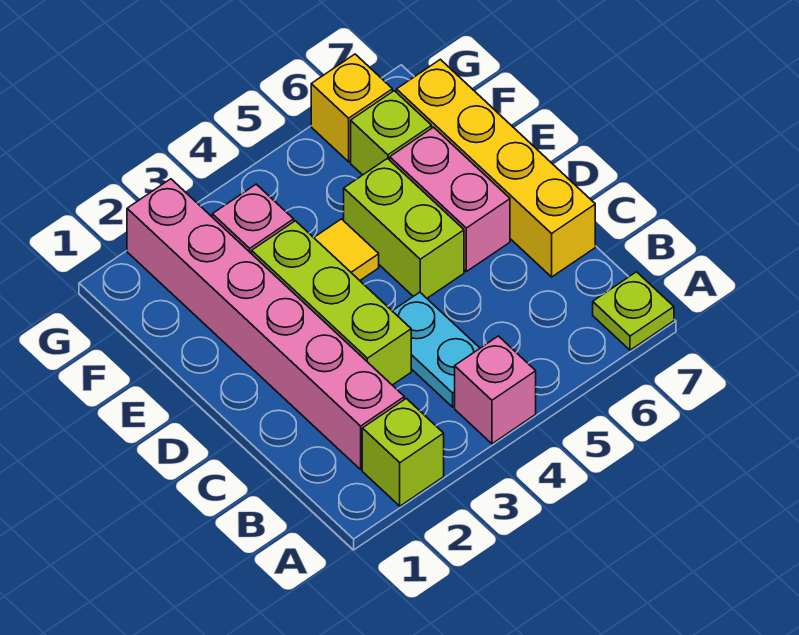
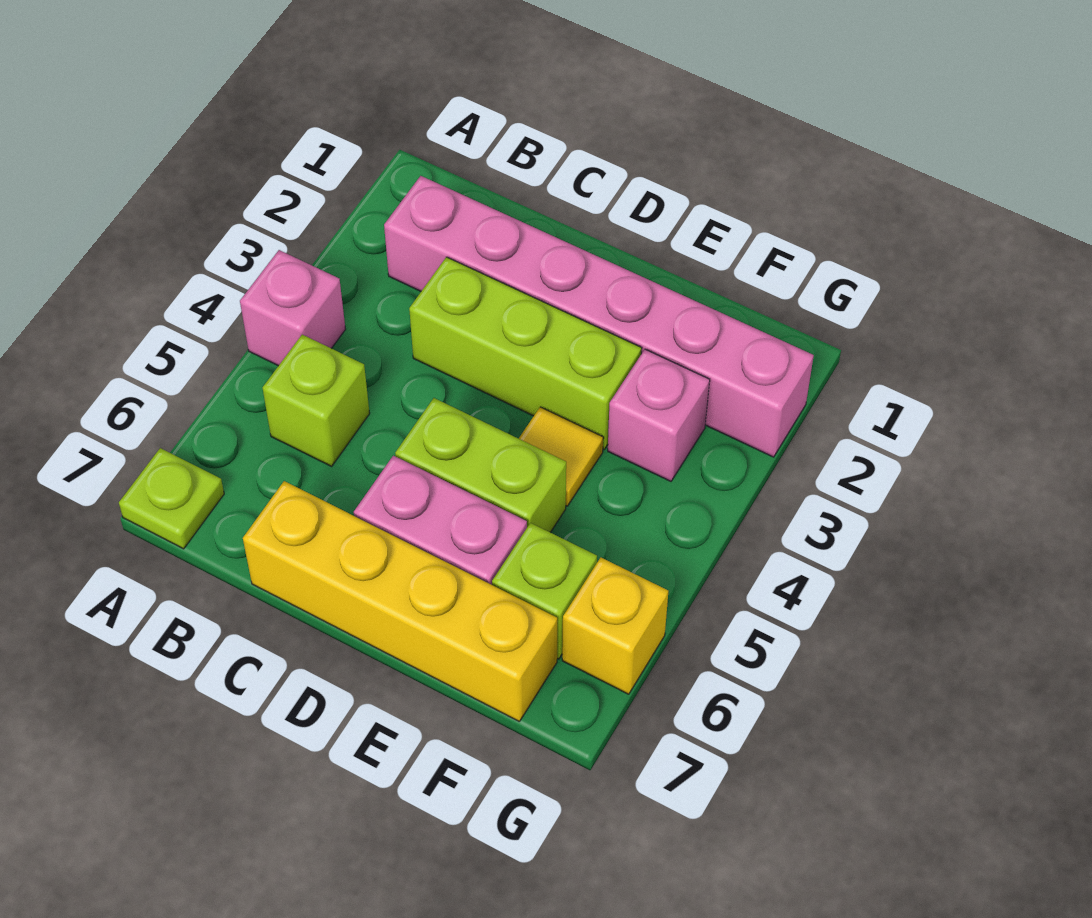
lime brick A2 level 1 -> lime brick B5 level 1
cyan plate B4:C4 level 1 -> none

